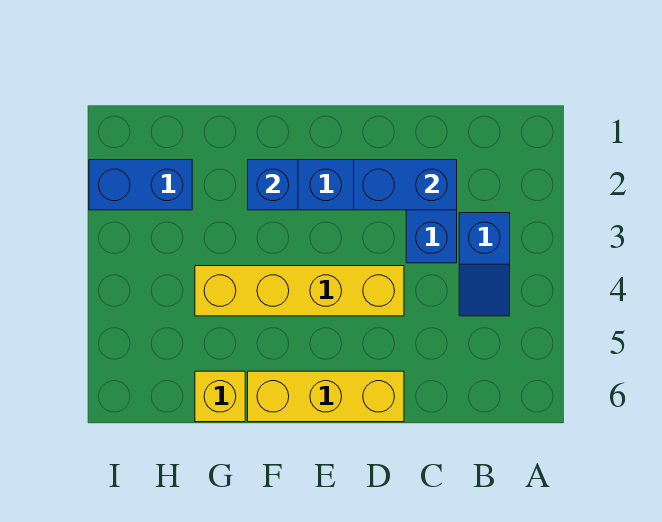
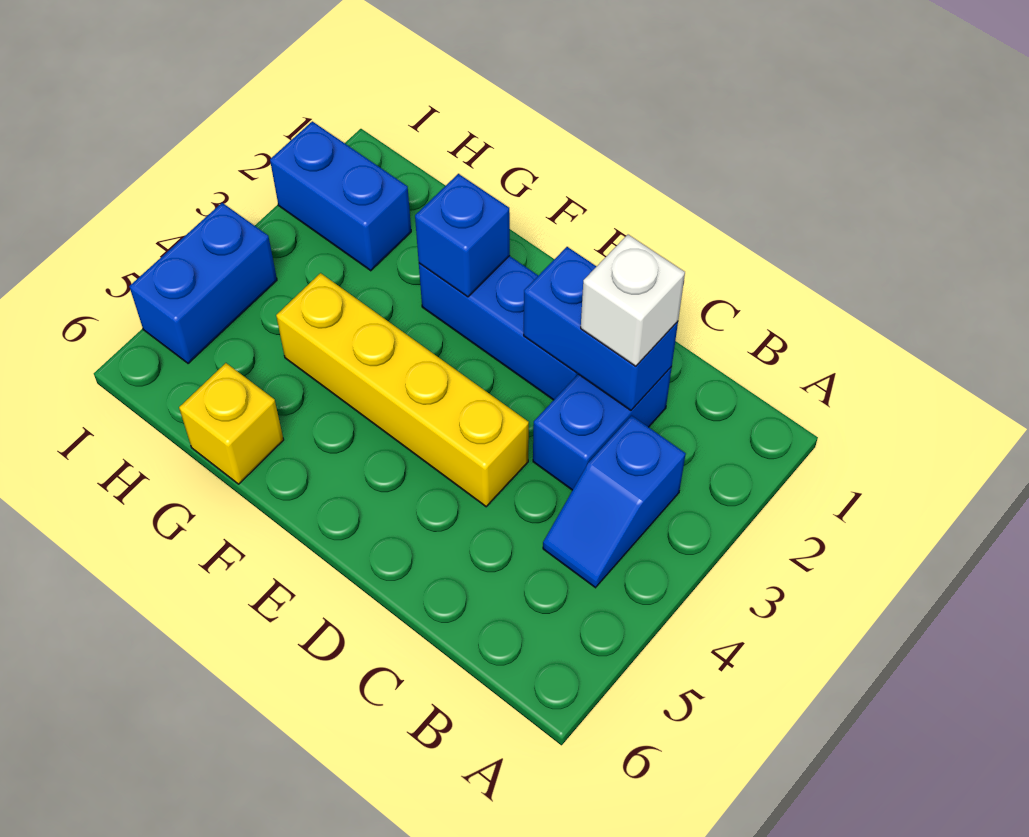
none -> white brick C2 level 3
yellow brick D6:F6 level 1 -> none
none -> blue brick I4:I5 level 1

